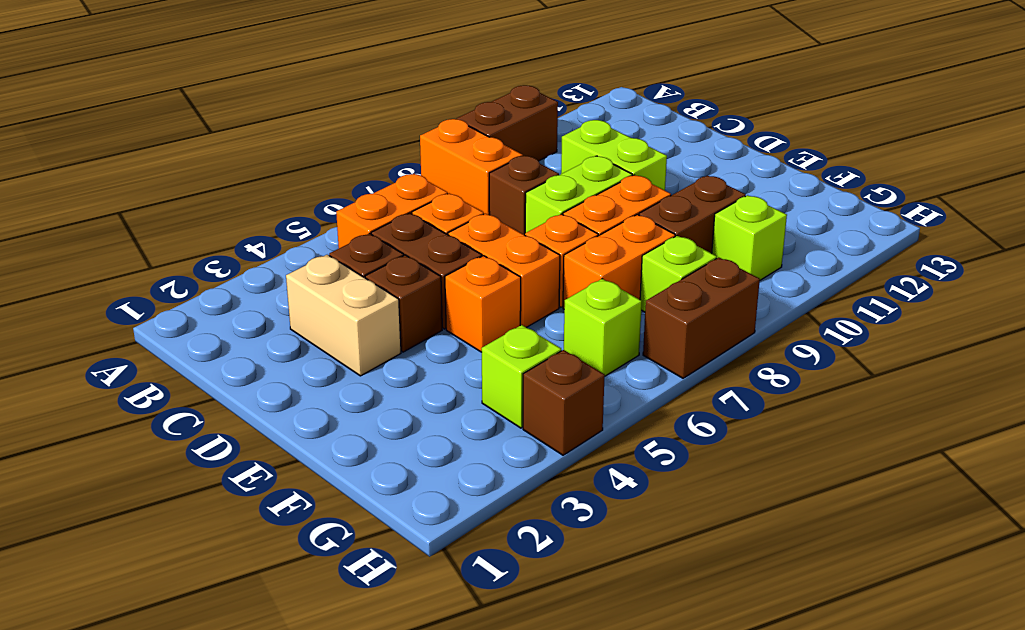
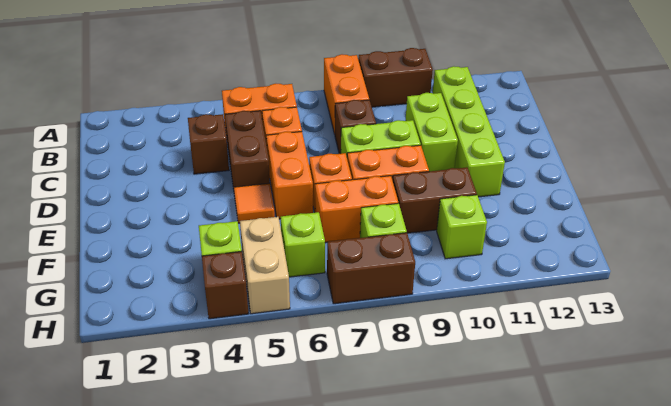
none -> lime brick B11:E11 level 1
tan brick C3:D3 level 1 -> tan brick G5:H5 level 1
brown brick D4 level 1 -> none
orange brick E5 level 1 -> orange tile E5 level 1

